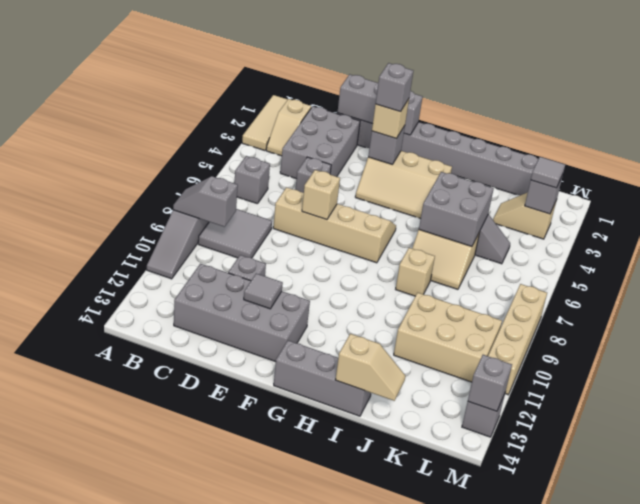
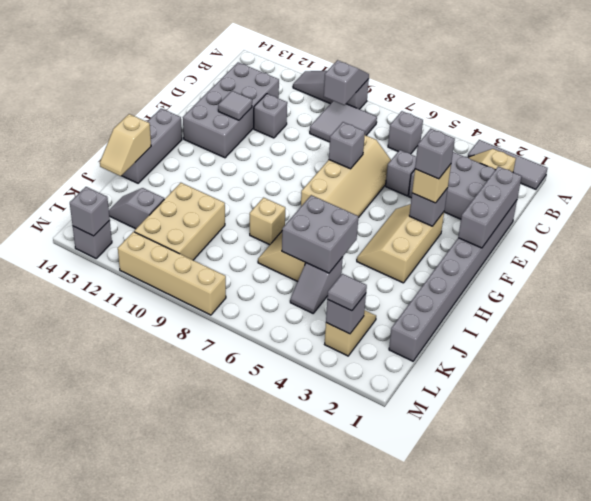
tan tile A1:A3 level 1 -> grey tile A1:A3 level 1
tan brick E7 level 2 -> grey brick E7 level 2
none -> grey slope K12:K13 level 1 top 12

